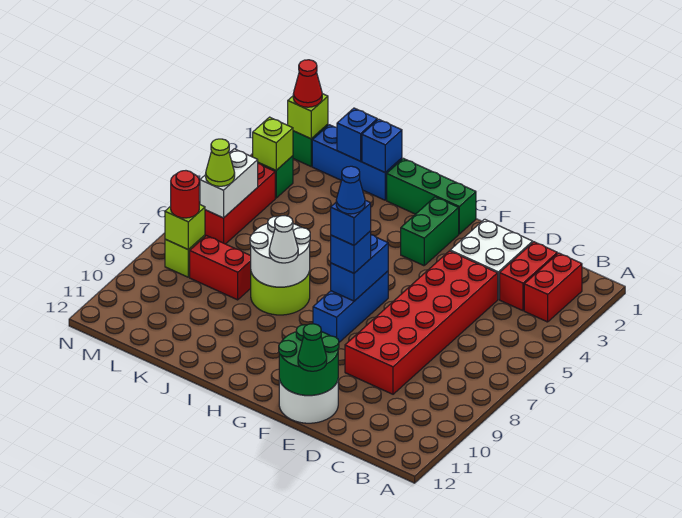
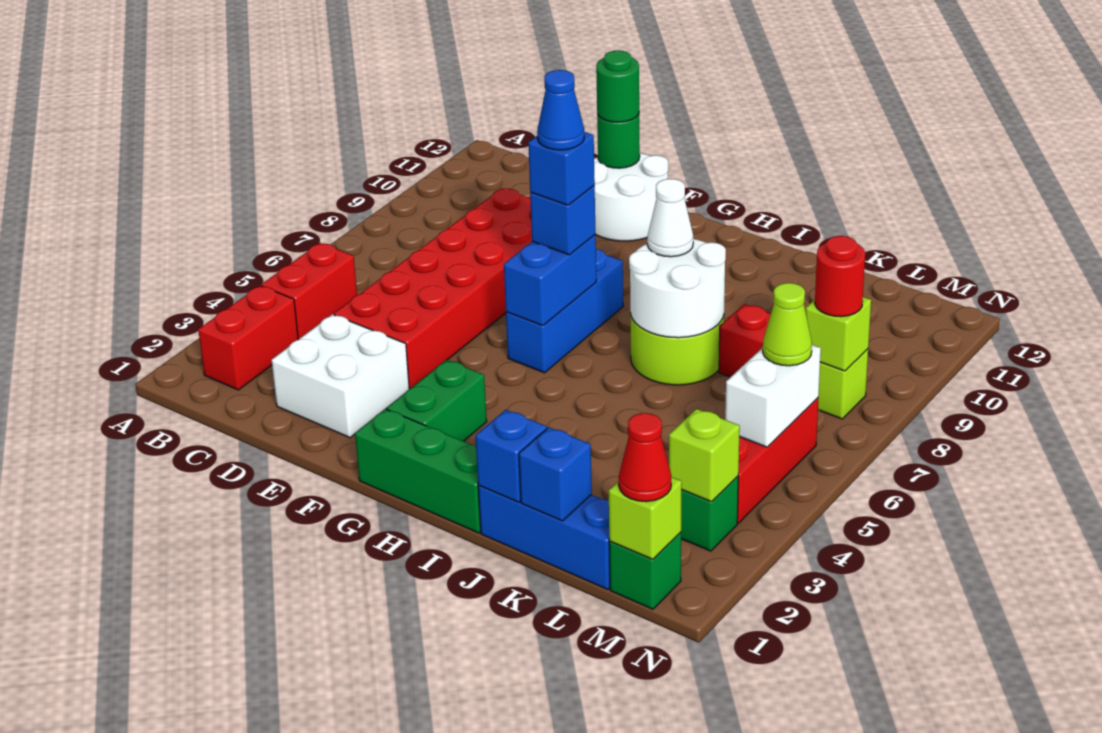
red brick C2:C3 level 1 -> red brick B4:B5 level 1
green round brick E11:F12 level 2 -> green round brick E12 level 2
green cone E12 level 3 -> green round brick E12 level 3

